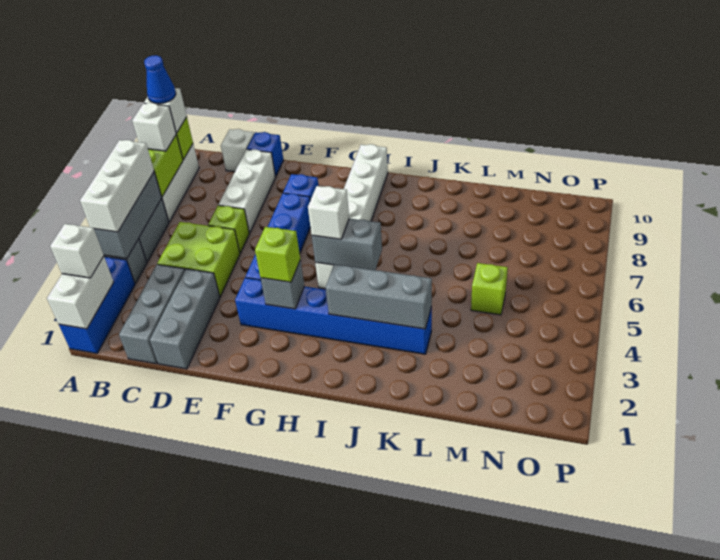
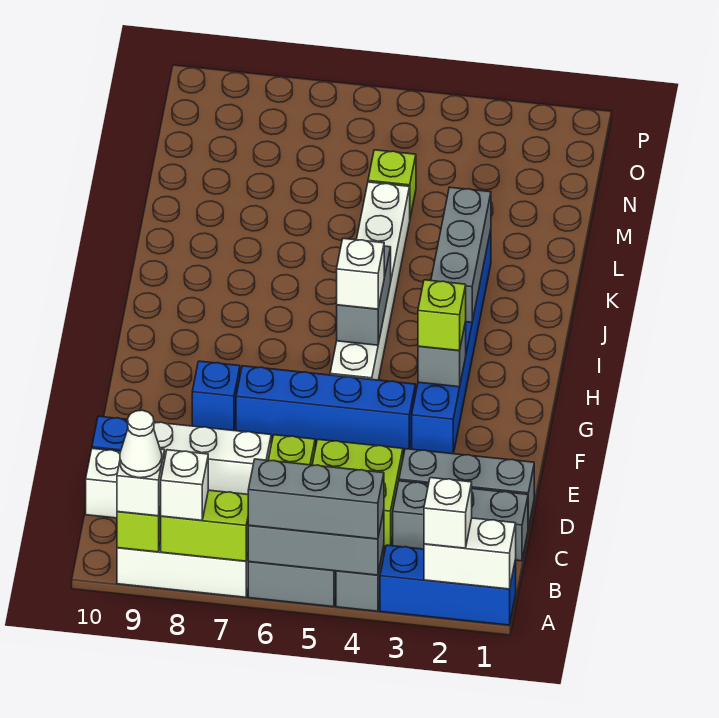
white brick A4:A6 level 3 -> grey brick A4:A6 level 3
blue cone A9 level 4 -> white cone A9 level 4
white brick H5:H10 level 1 -> white brick G5:L5 level 1

